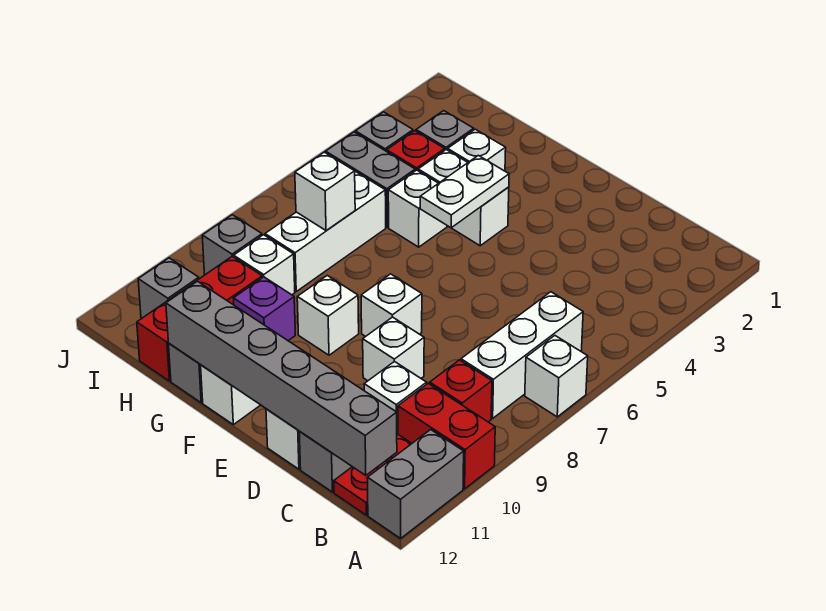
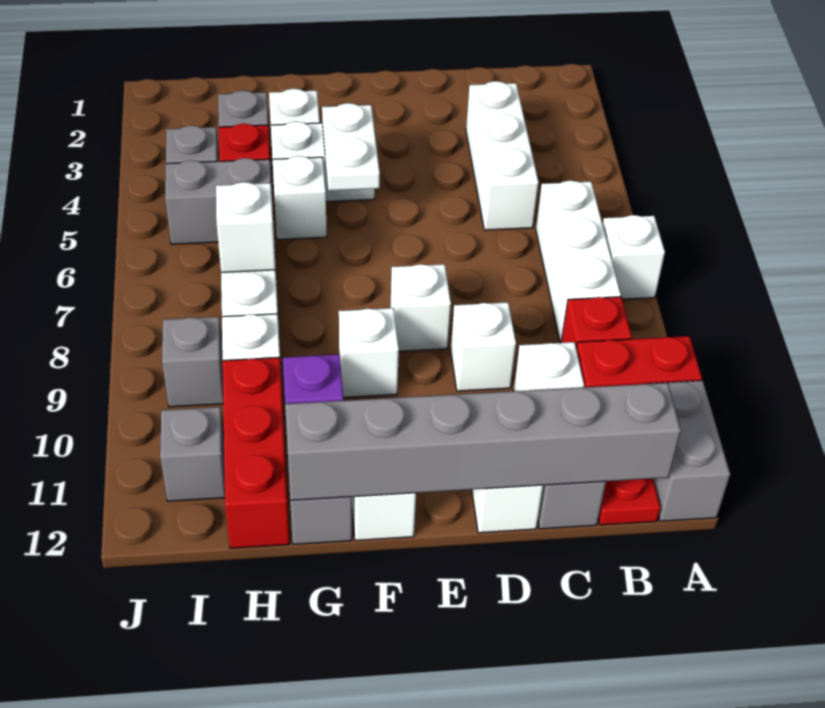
none -> white brick C3:C5 level 1

